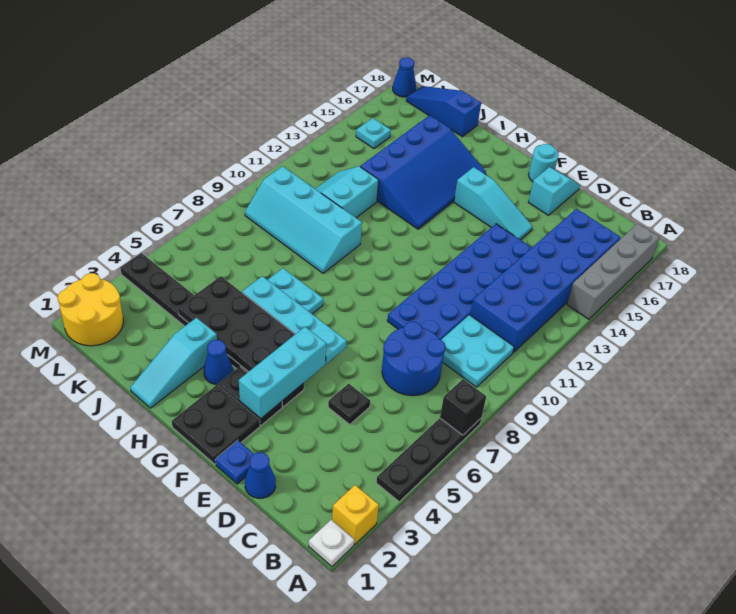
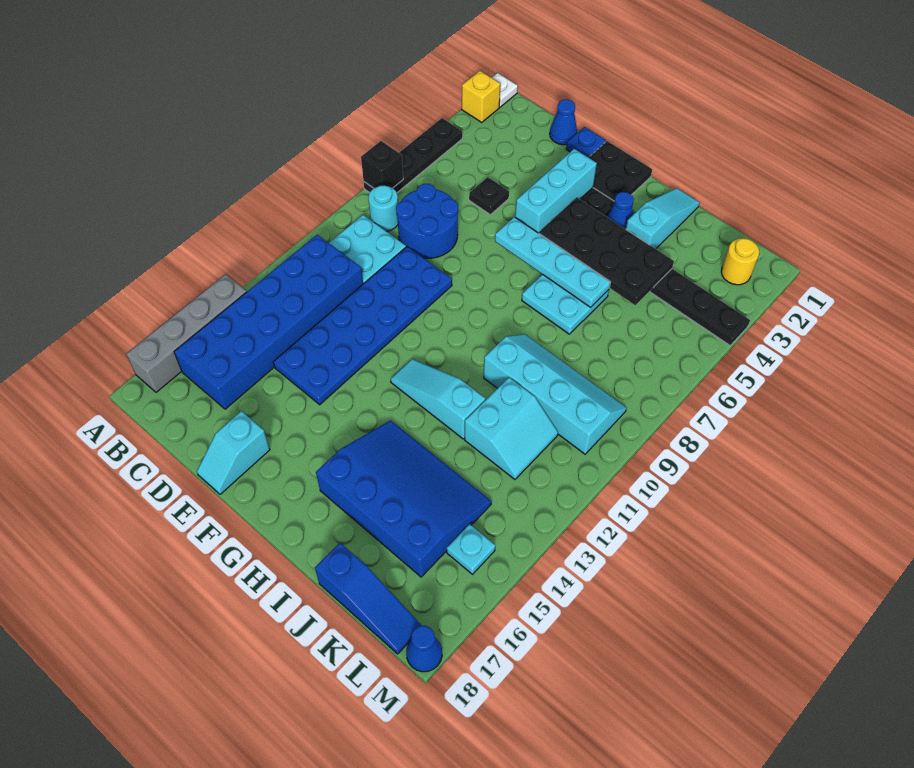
cyan slope E15:G15 level 1 top G -> cyan slope G12:I12 level 1 top I
cyan round brick F18 level 1 -> cyan round brick B8 level 1
blue slope H13:J16 level 1 top J -> blue slope H14:K16 level 1 top 16
yellow round brick L1:M2 level 1 -> yellow round brick L2 level 1

